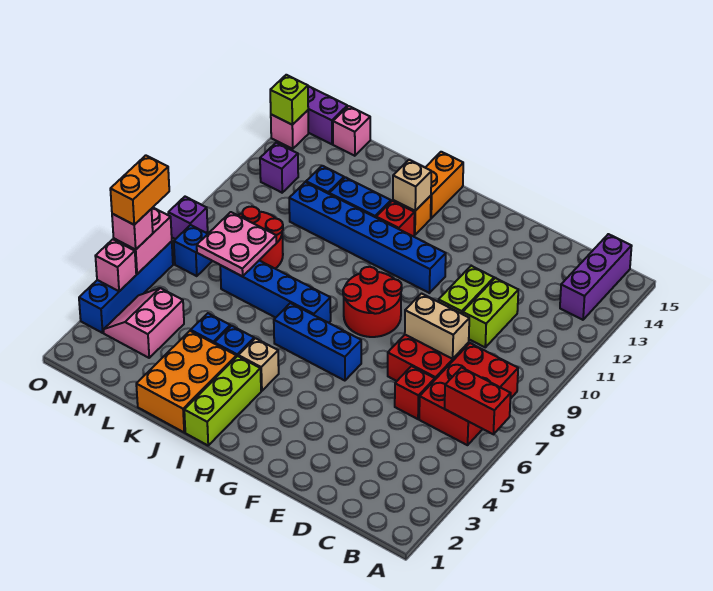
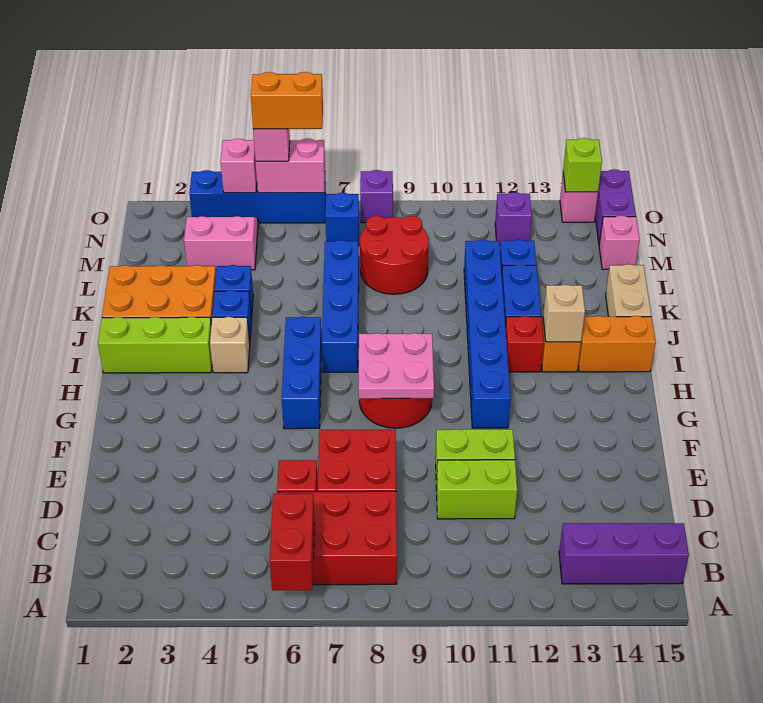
tan brick D8:E8 level 2 -> tan brick J15:K15 level 1
pink plate L7:M8 level 2 -> pink plate G8:H9 level 2

